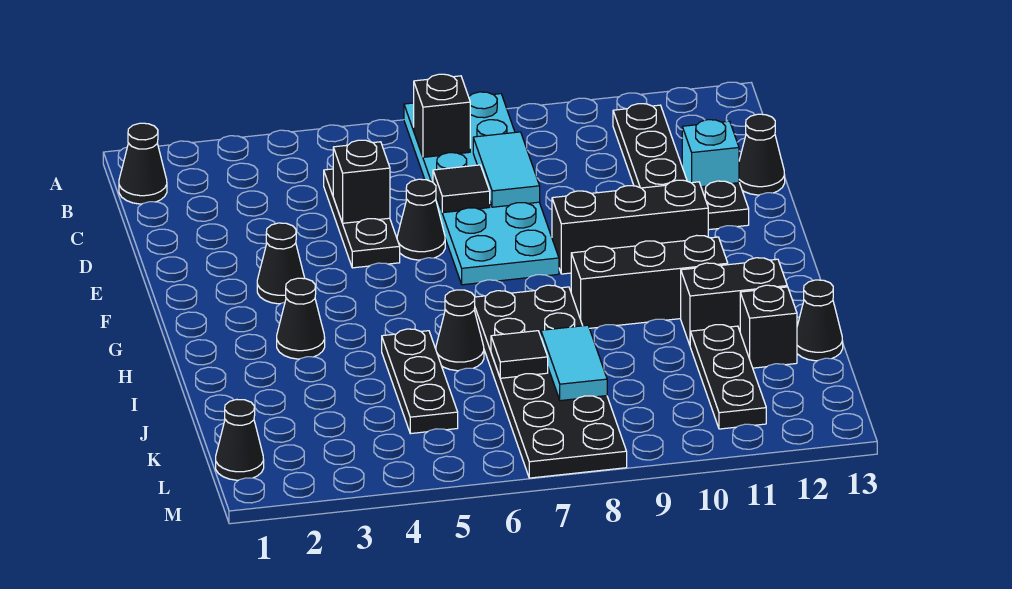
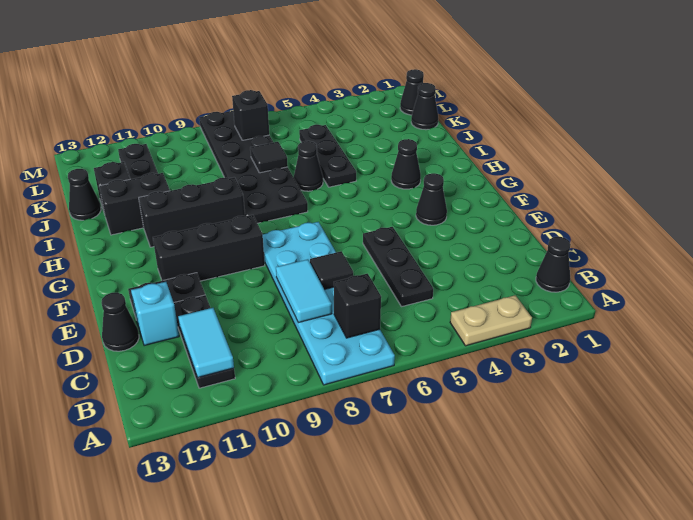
none -> tan plate A3:A4 level 1
black brick D5 level 2 -> black brick L7 level 2
black cone E6 level 1 -> black cone K1 level 1
cyan tile J8:K8 level 2 -> cyan tile B11:C11 level 2

